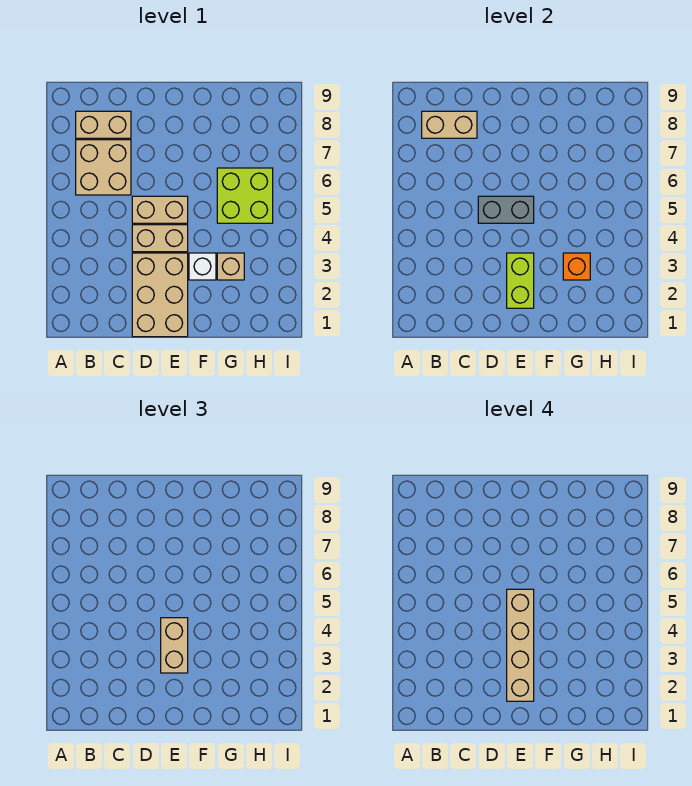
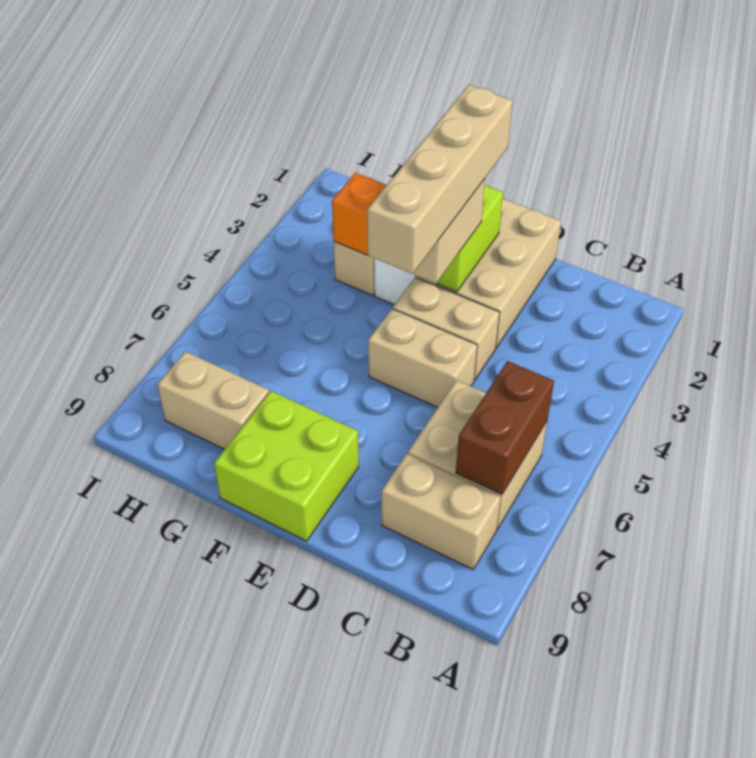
none -> brown brick B6:B7 level 2
tan brick B8:C8 level 2 -> tan brick G8:H8 level 1
grey brick D5:E5 level 2 -> none
lime brick G5:H6 level 1 -> lime brick E8:F9 level 1

